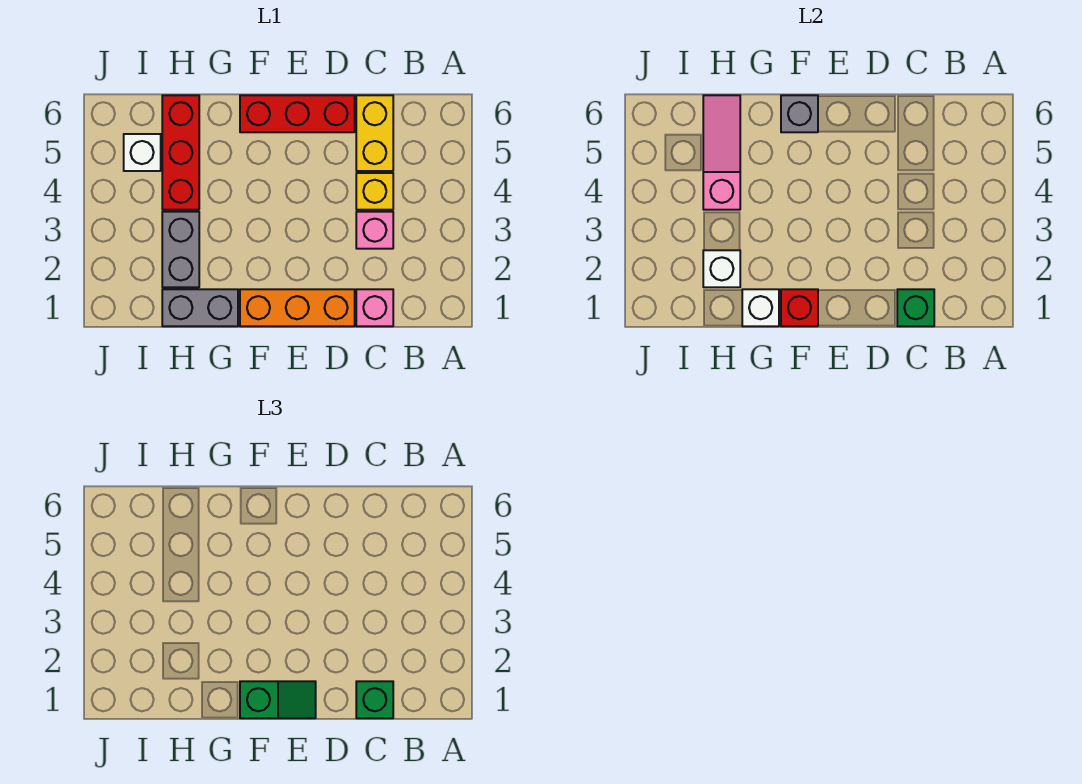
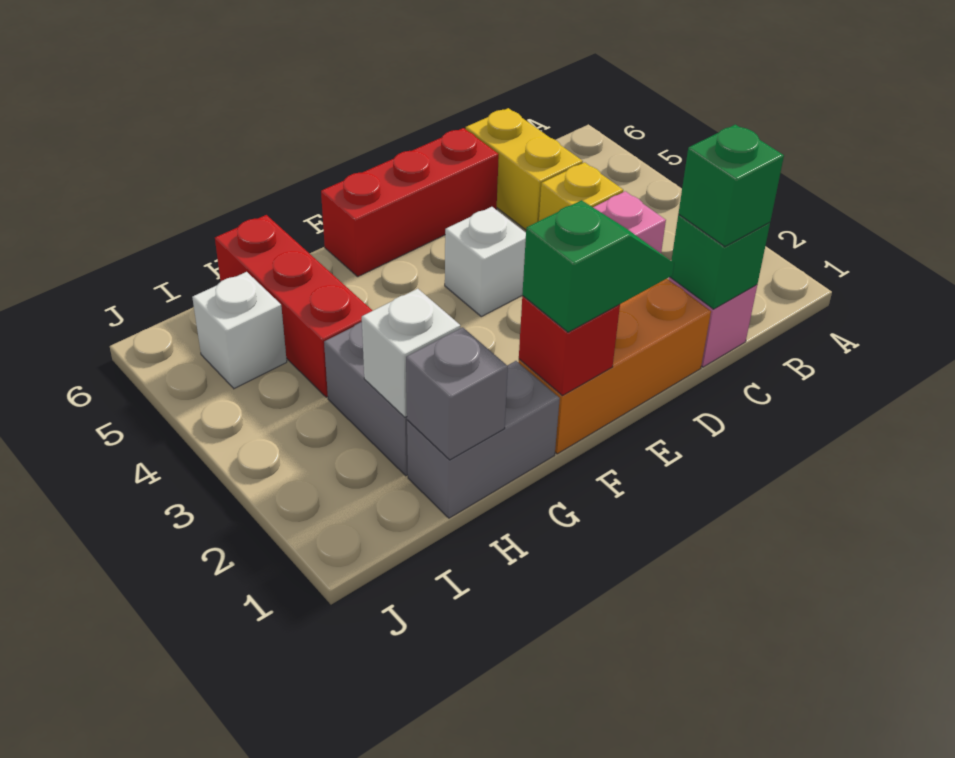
grey brick F6 level 2 -> grey brick H1 level 2
white brick G1 level 2 -> white brick E4 level 1
pink slope H4:H6 level 2 top 4 -> none

